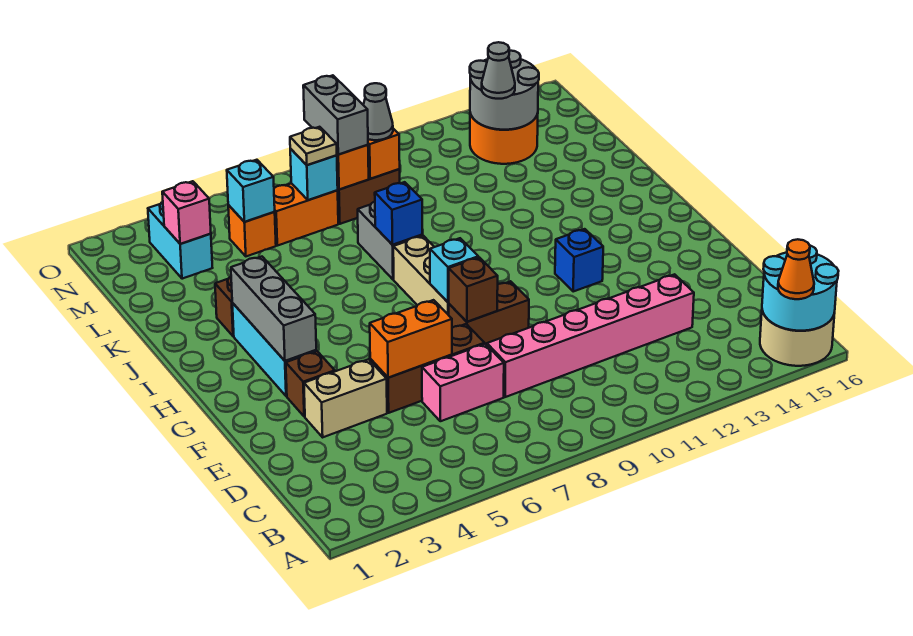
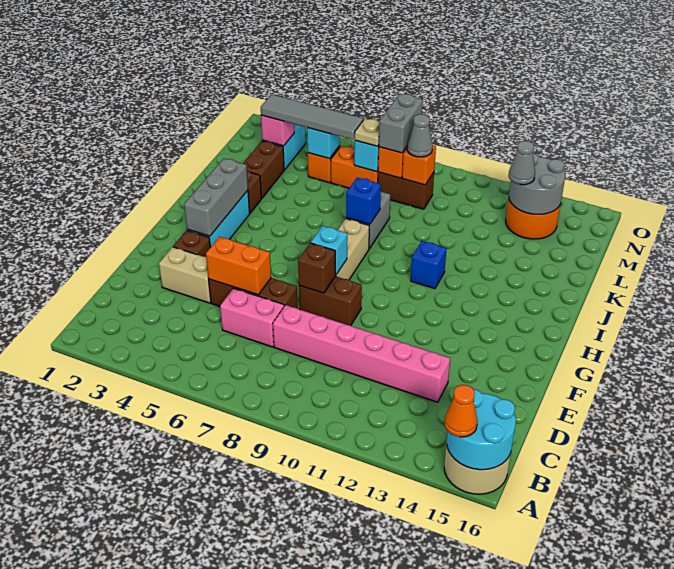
blue brick G12 level 1 -> blue brick I11 level 1
none -> brown brick K3:L3 level 1
none -> grey tile M3:M6 level 3

